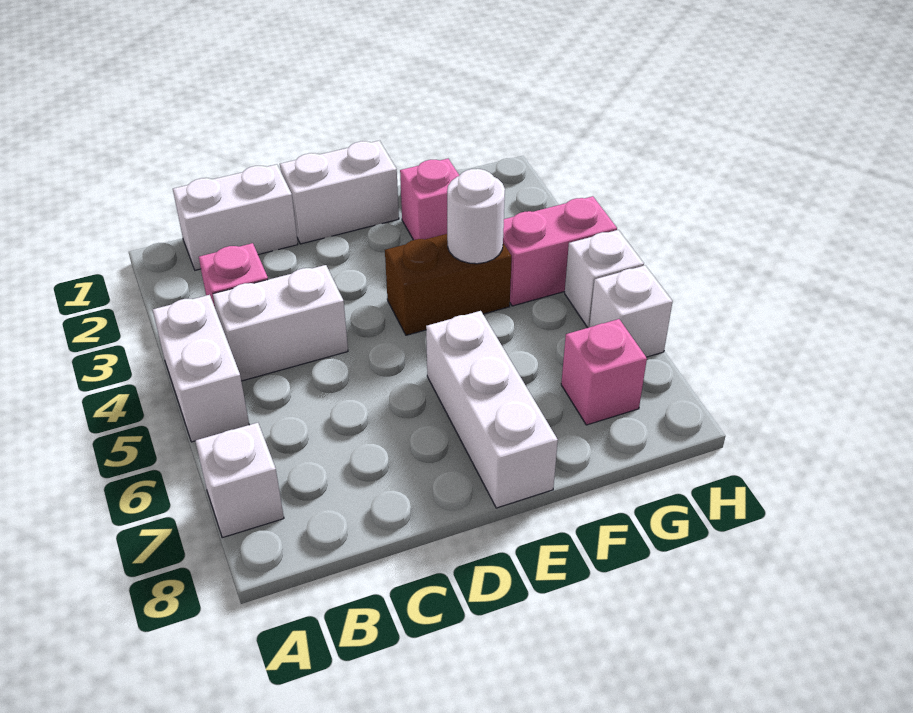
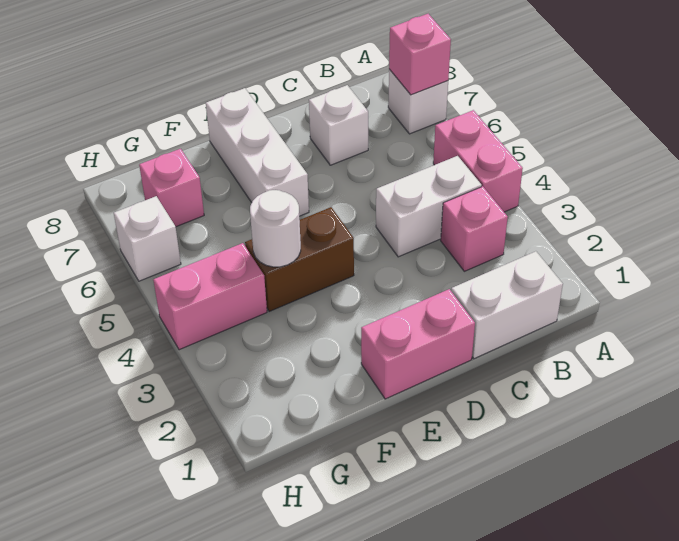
white brick A4:A5 level 1 -> pink brick A4:A5 level 1
white brick D1:E1 level 1 -> pink brick D1:E1 level 1
pink brick F2 level 1 -> pink brick A7 level 2
white brick H5 level 1 -> white brick C7 level 1

